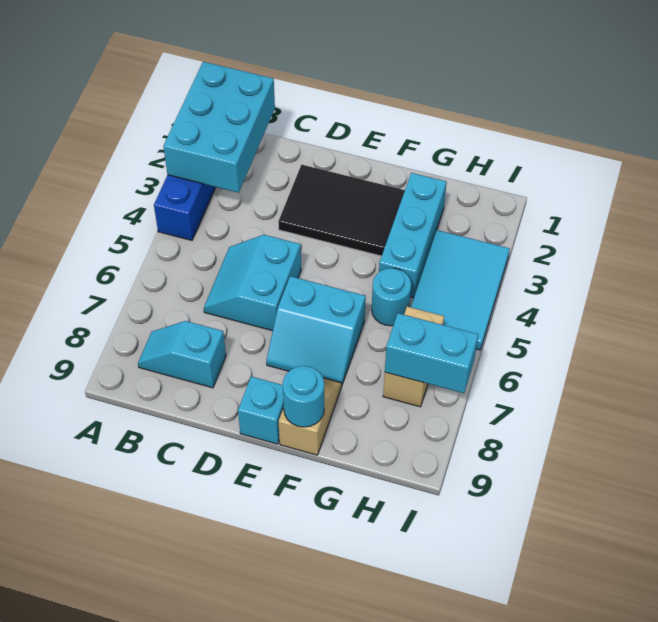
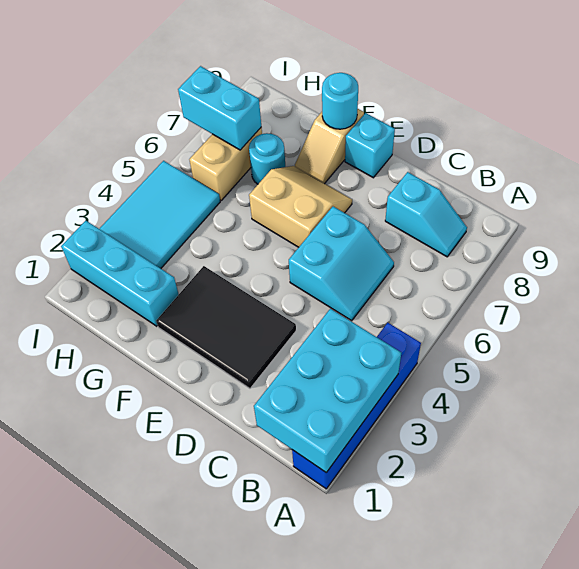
cyan slope E6:F7 level 1 top 6 -> tan slope E6:F7 level 1 top 6
cyan brick G2:G4 level 1 -> cyan brick G2:I2 level 1
cyan round brick G5 level 1 -> cyan round brick G7 level 1

